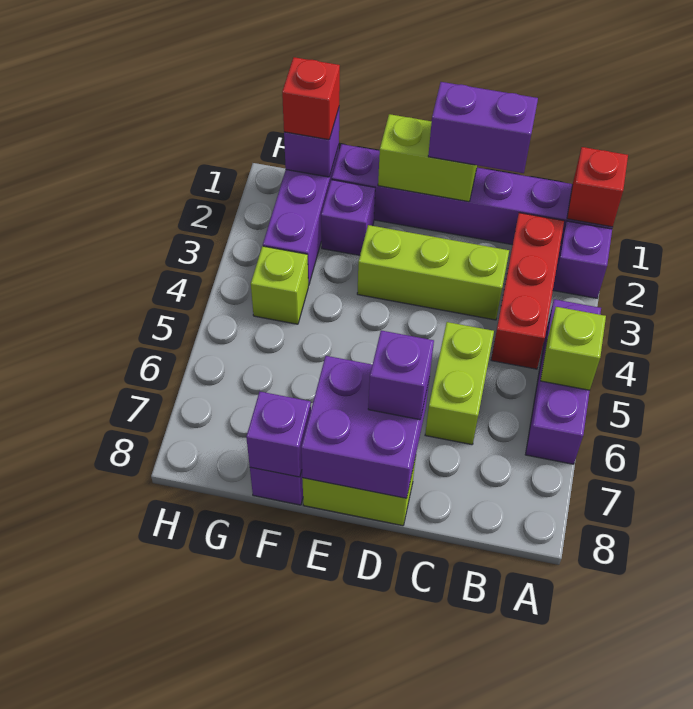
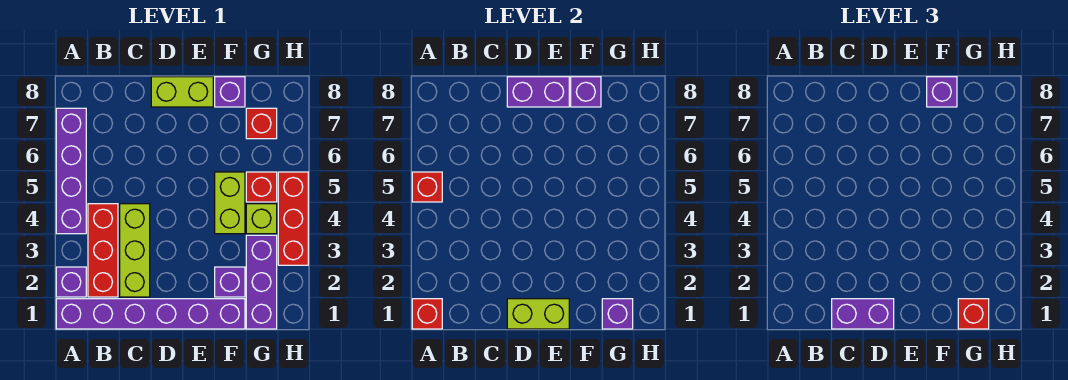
purple brick A4:A6 level 1 -> purple brick A4:A7 level 1
lime brick A5 level 2 -> red brick A5 level 2
lime brick C3:E3 level 1 -> lime brick C2:C4 level 1
lime brick C5:C6 level 1 -> lime brick F4:F5 level 1
purple brick D7:E8 level 2 -> purple brick D8:E8 level 2
purple brick D7 level 3 -> purple brick F8 level 3
none -> red brick G5 level 1
none -> red brick G7 level 1
none -> red brick H3:H5 level 1

